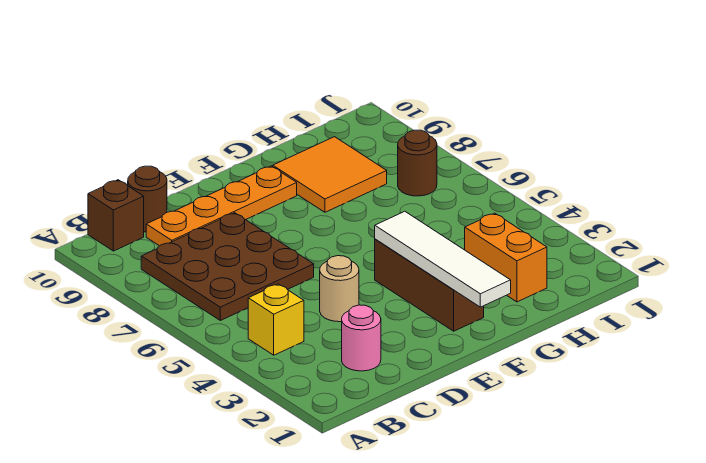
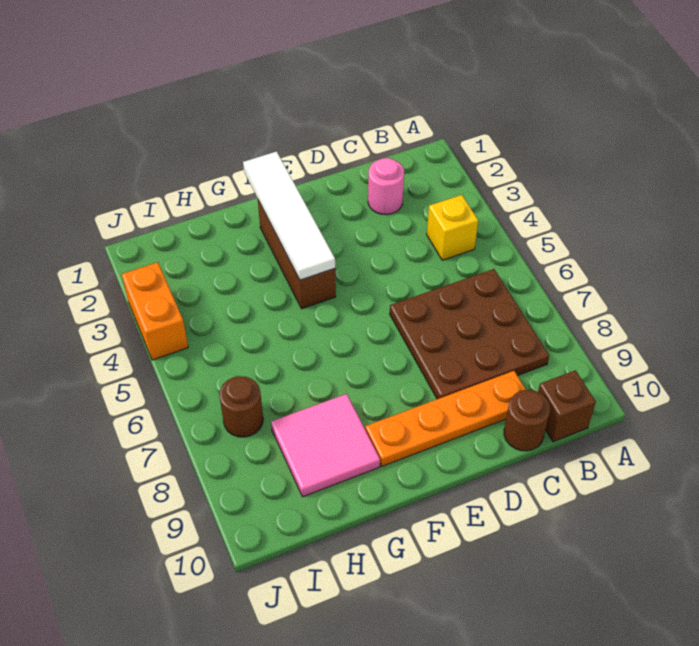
tan round brick D4 level 1 -> none
orange tile G8:H9 level 1 -> pink tile G8:H9 level 1
orange brick H2:H3 level 1 -> orange brick J3:J4 level 1

